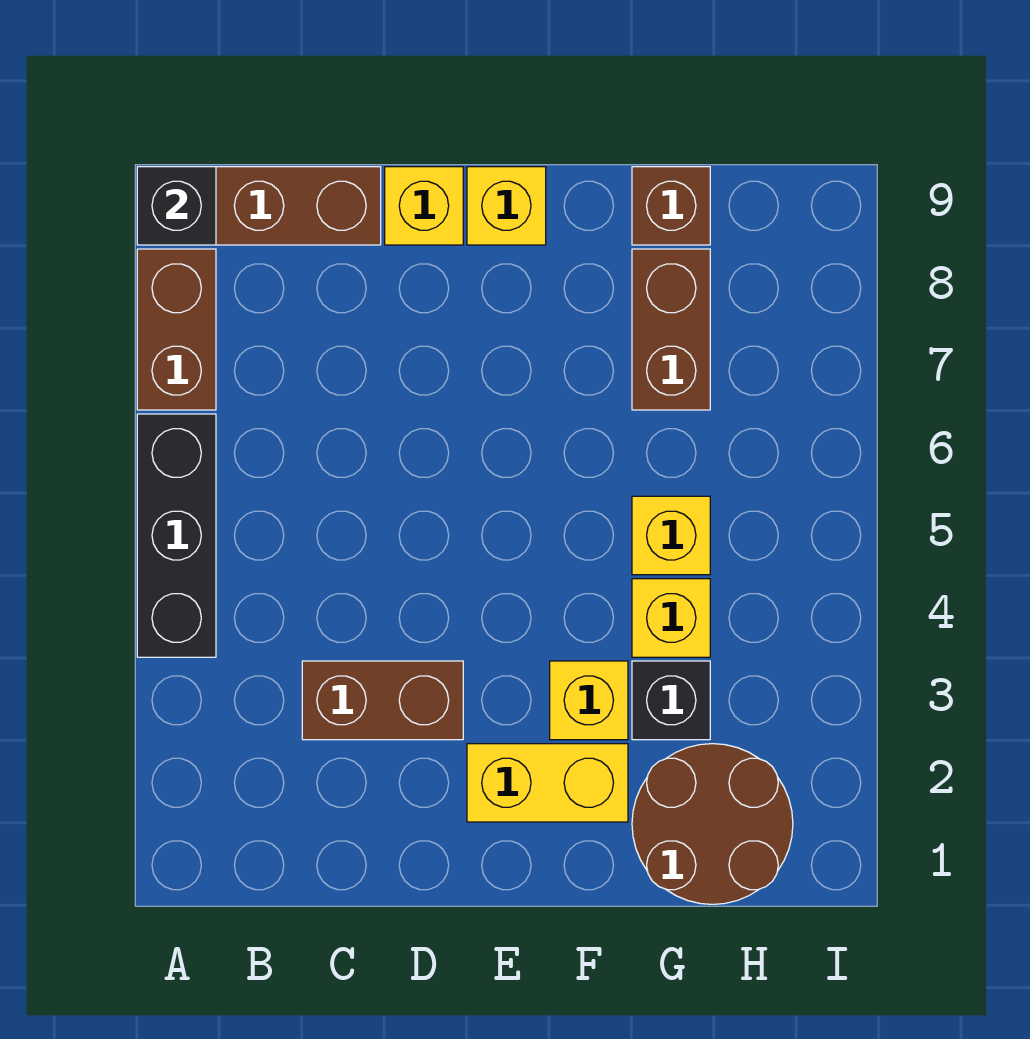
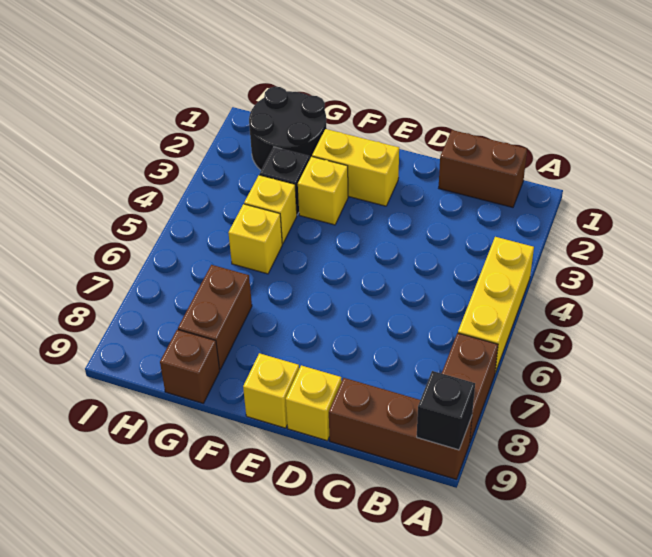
black brick A4:A6 level 1 -> yellow brick A4:A6 level 1
brown brick C3:D3 level 1 -> brown brick B1:C1 level 1
brown round brick G1:H2 level 1 -> black round brick G1:H2 level 1

